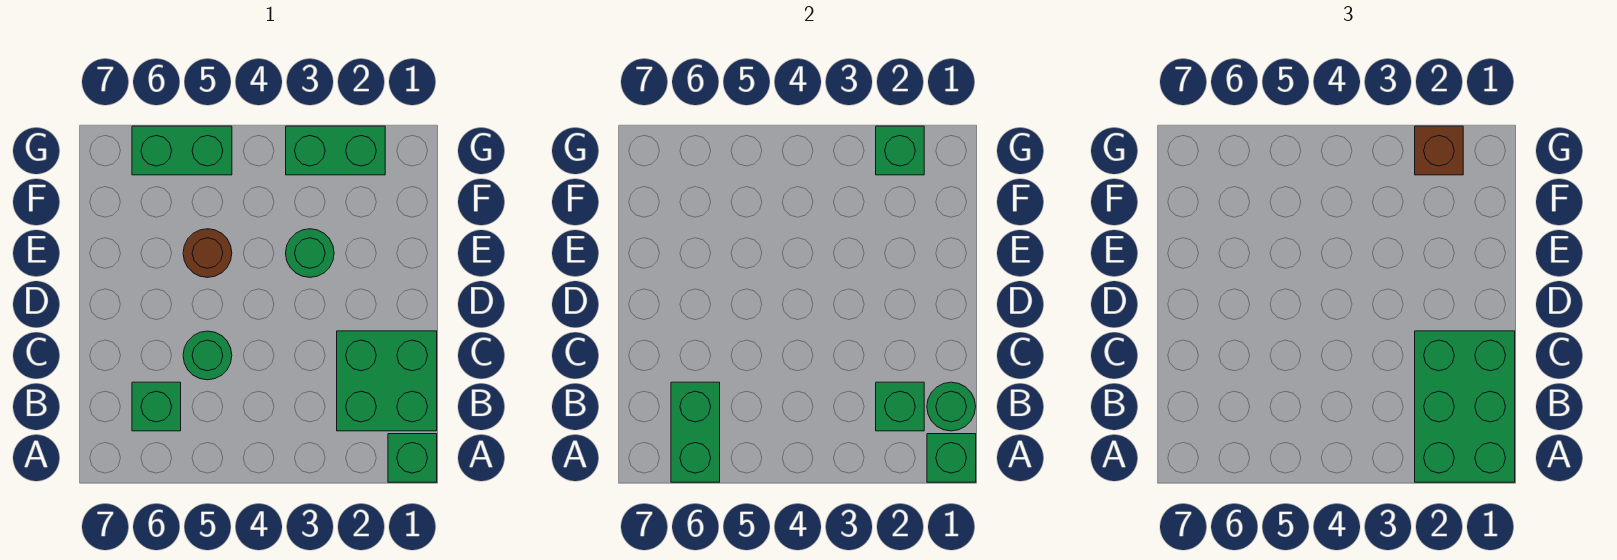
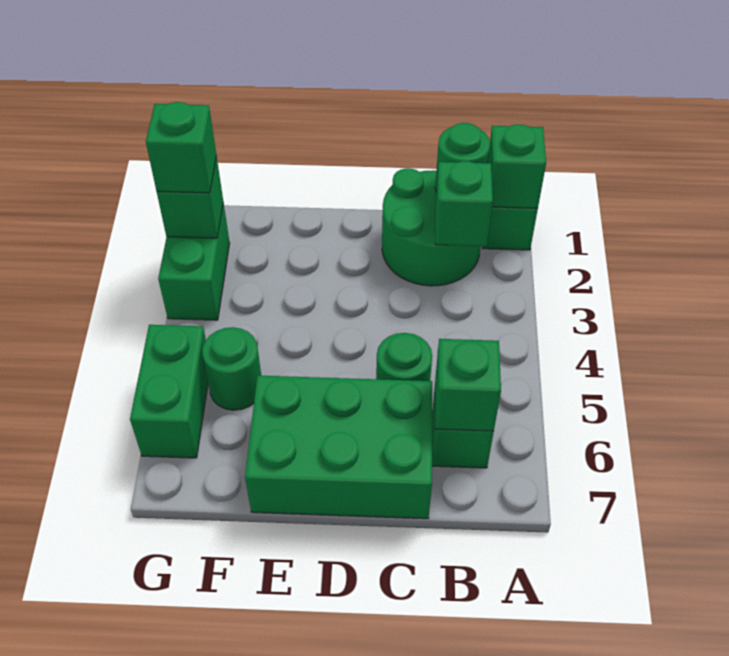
green brick A1:C2 level 3 -> green brick C6:E7 level 1
green brick A6:B6 level 2 -> green brick B6 level 2
green brick B1:C2 level 1 -> green round brick B1:C2 level 1
green round brick E3 level 1 -> green round brick F5 level 1
brown round brick E5 level 1 -> none
brown brick G2 level 3 -> green brick G2 level 3

